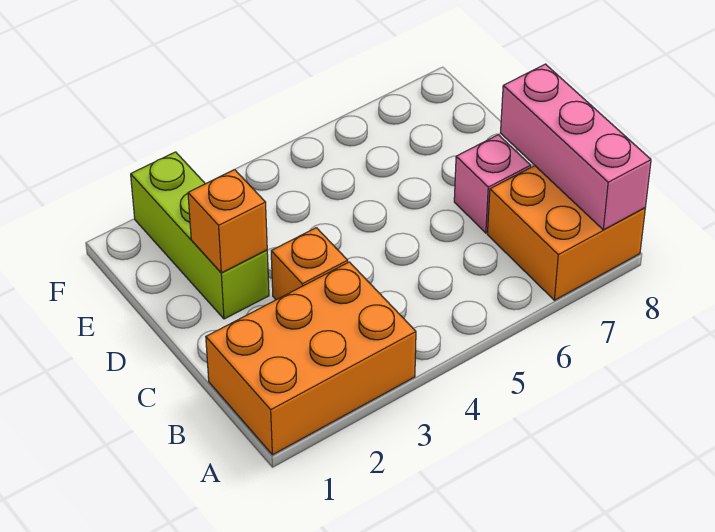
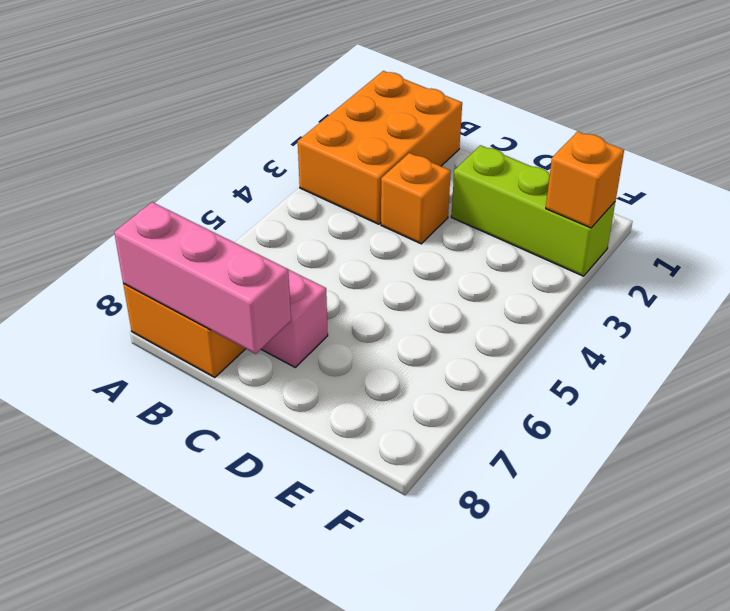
orange brick D2 level 2 -> orange brick F2 level 2

